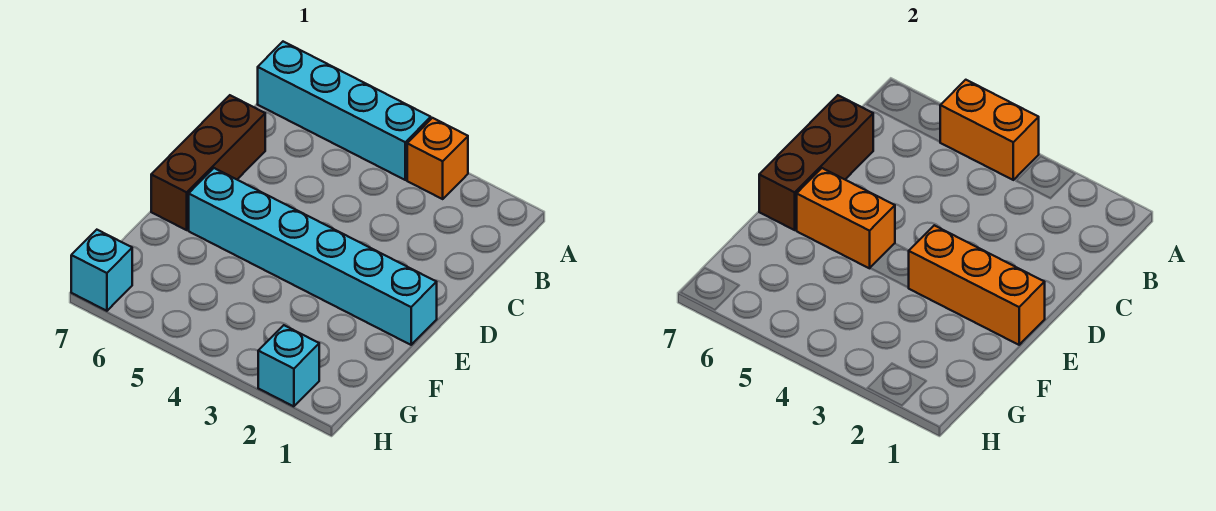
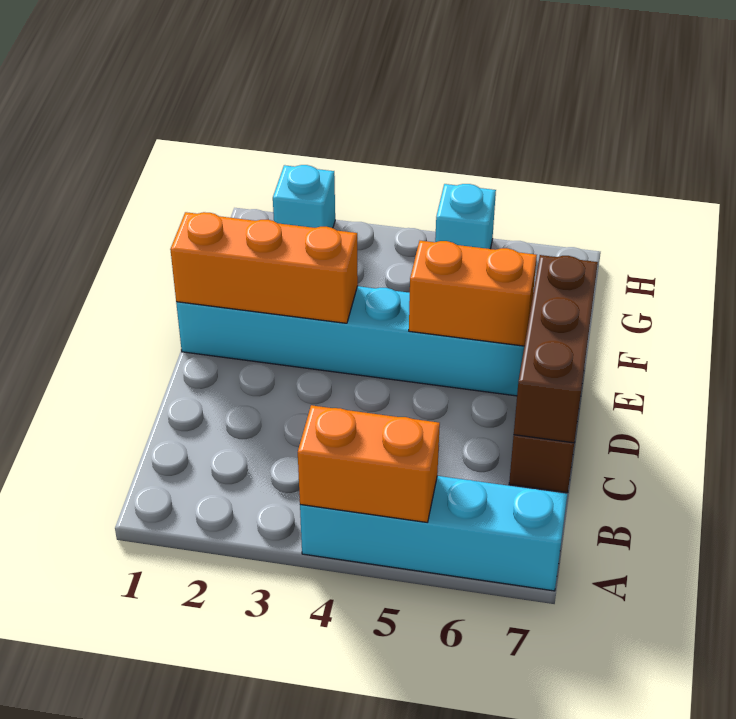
orange brick A3 level 1 -> none
cyan brick H7 level 1 -> cyan brick H5 level 1

